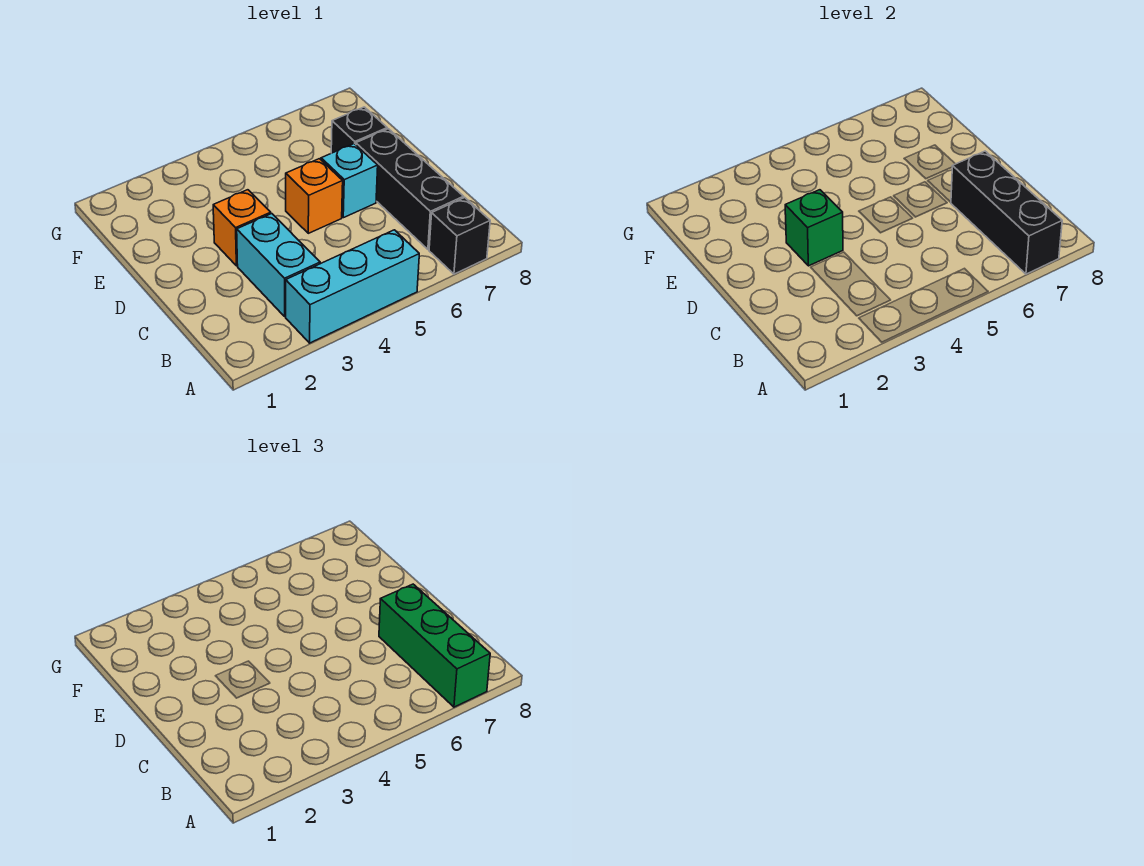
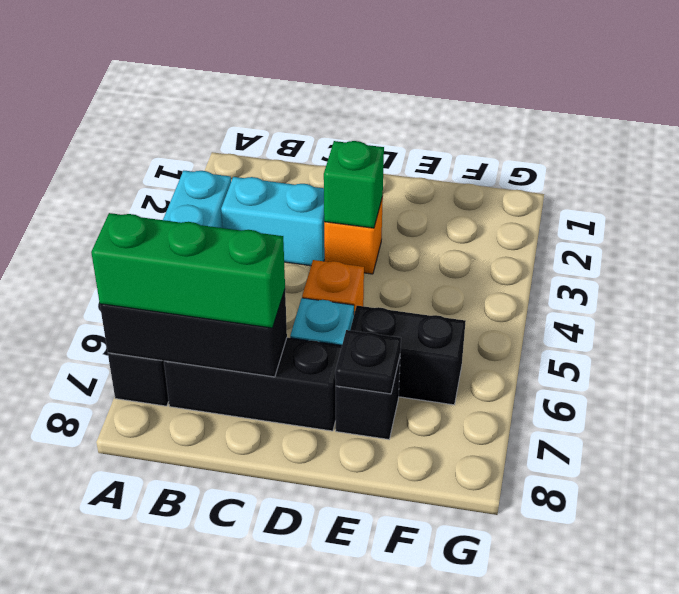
none -> black brick E6:F6 level 1
none -> black plate E7 level 2

